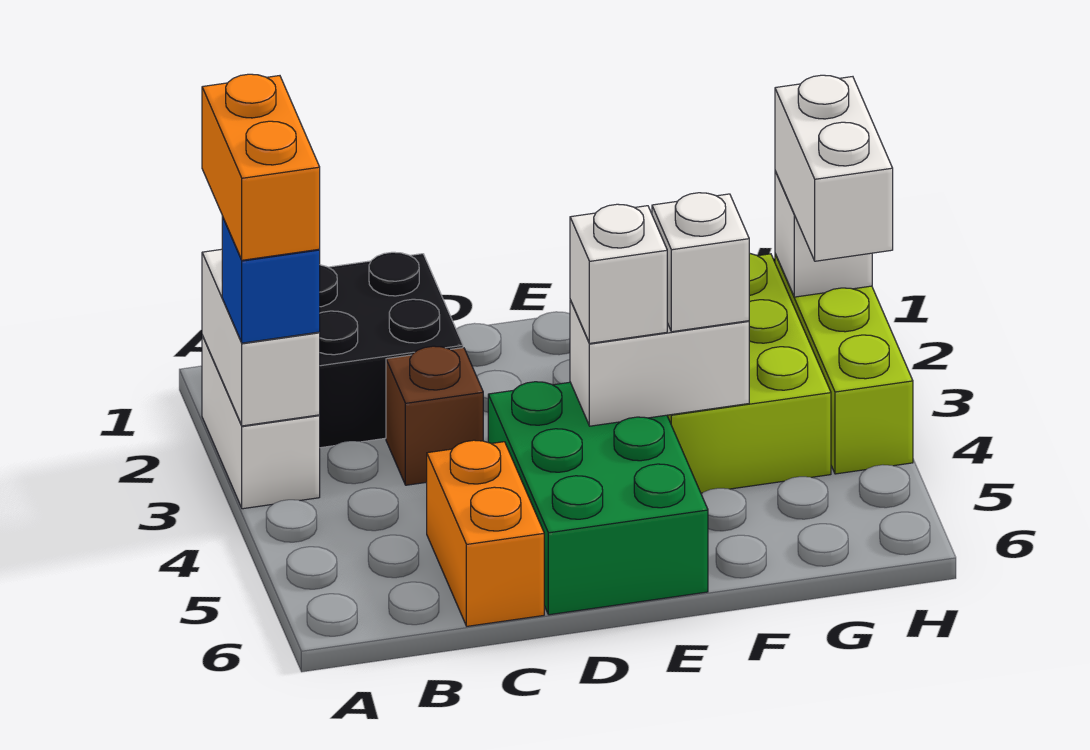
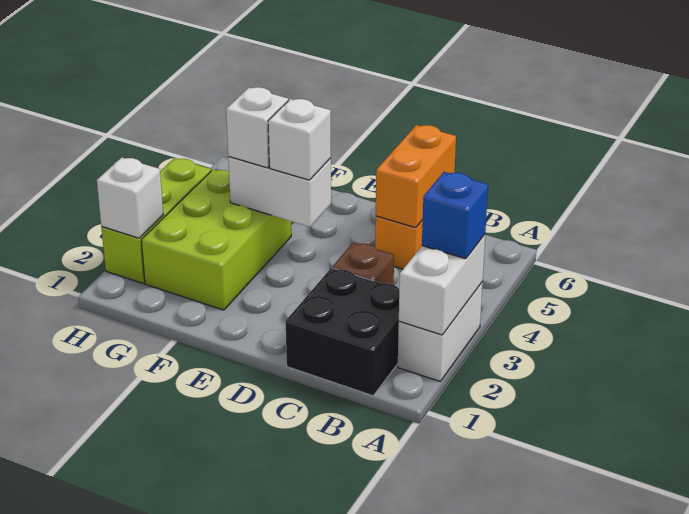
orange brick A2:A3 level 4 -> orange brick C5:C6 level 2
green brick D4:E6 level 1 -> none
white brick H2:H3 level 3 -> none

